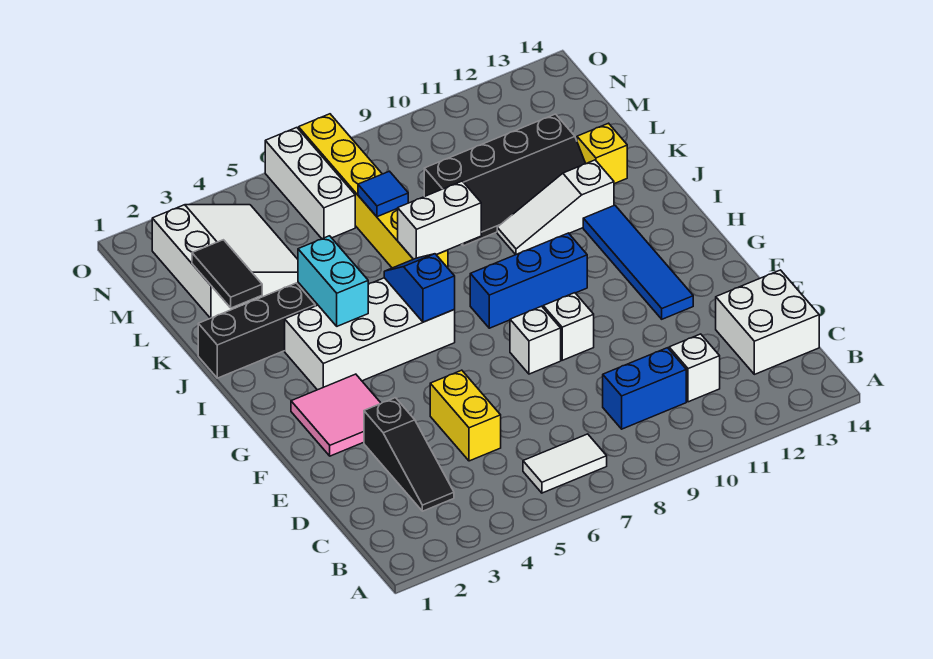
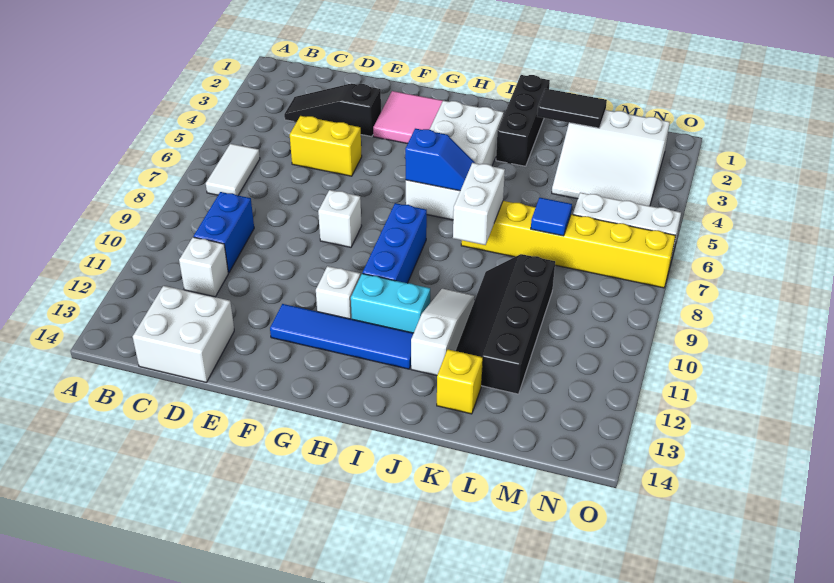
white brick F9 level 1 -> white brick G11 level 1
cyan brick I4:J4 level 2 -> cyan brick H11:I11 level 1

